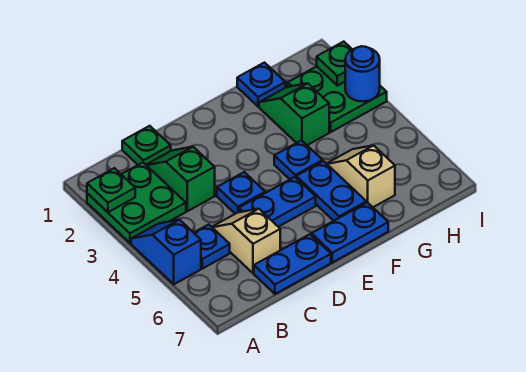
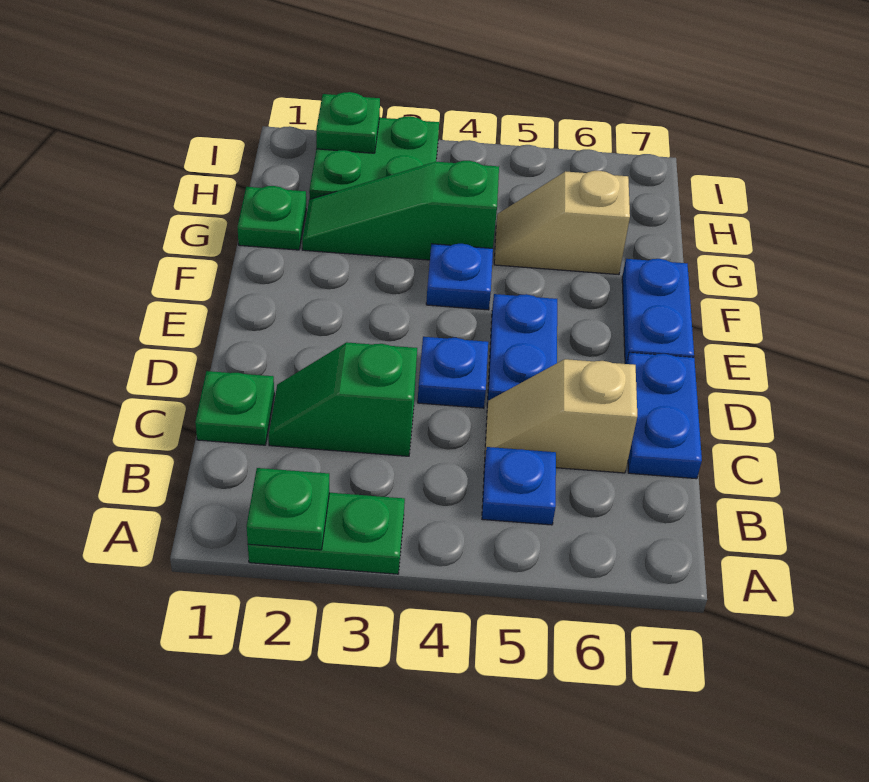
green plate A2:B3 level 1 -> green plate A2:A3 level 1
blue slope A4:A5 level 1 top 5 -> none
blue plate F5:F6 level 1 -> none
blue plate G1 level 1 -> green plate G1 level 1
green slope G2:G3 level 1 top 3 -> green slope G2:G4 level 1 top 4
blue round brick I3 level 2 -> none

